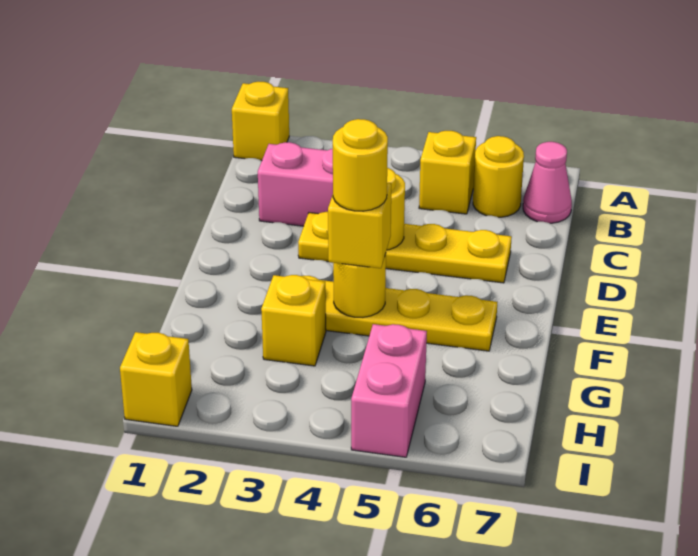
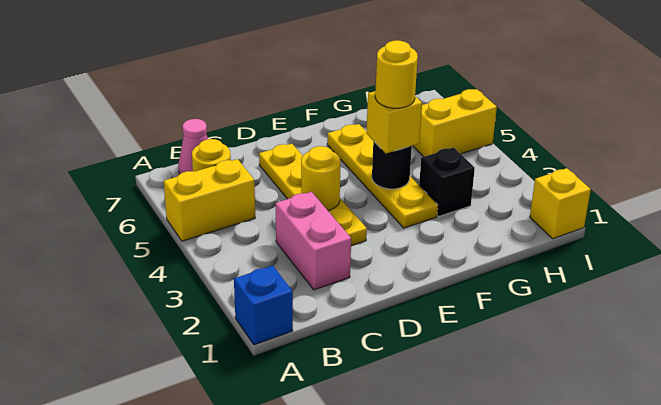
yellow brick A1 level 1 -> blue brick A1 level 1
yellow brick B5 level 1 -> yellow brick A5:B5 level 1
yellow round brick F4 level 2 -> black round brick F4 level 2
yellow brick G3 level 1 -> black brick G3 level 1
pink brick H5:I5 level 1 -> yellow brick H5:I5 level 1

